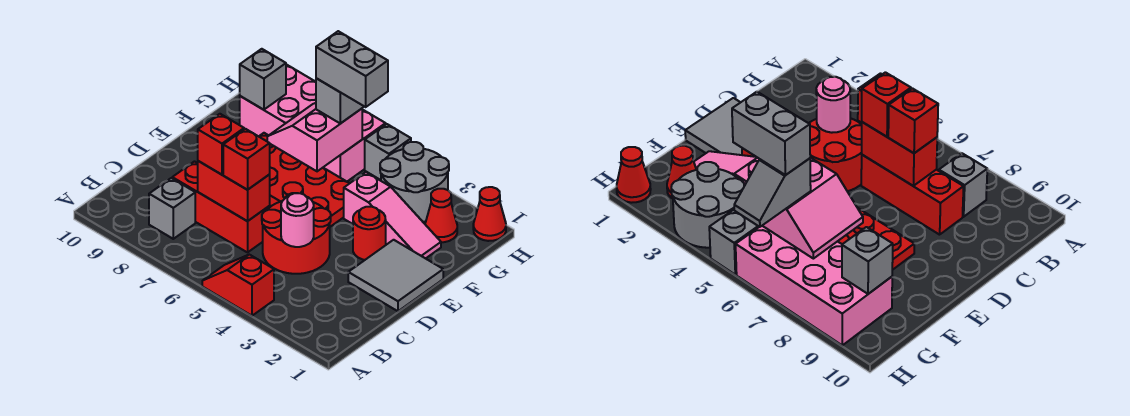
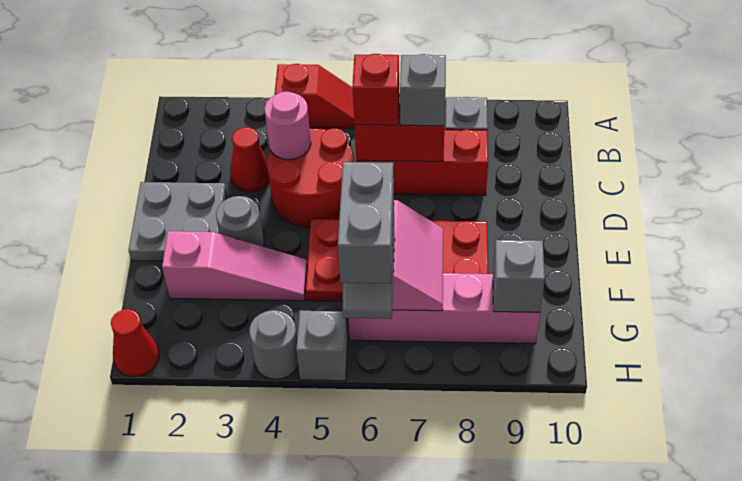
red brick C7 level 3 -> grey brick C7 level 3
grey tile D1:E2 level 1 -> grey plate D1:E2 level 1
red round brick E3 level 1 -> grey round brick E3 level 1
pink slope F2:F4 level 1 top 4 -> pink slope F2:F4 level 1 top 2
red cone G2 level 1 -> red cone C3 level 1
grey round brick G3:H4 level 1 -> grey round brick H4 level 1
grey brick G5:G6 level 4 -> grey brick G6:H6 level 4
pink brick G6:H9 level 1 -> pink brick G6:G9 level 1

